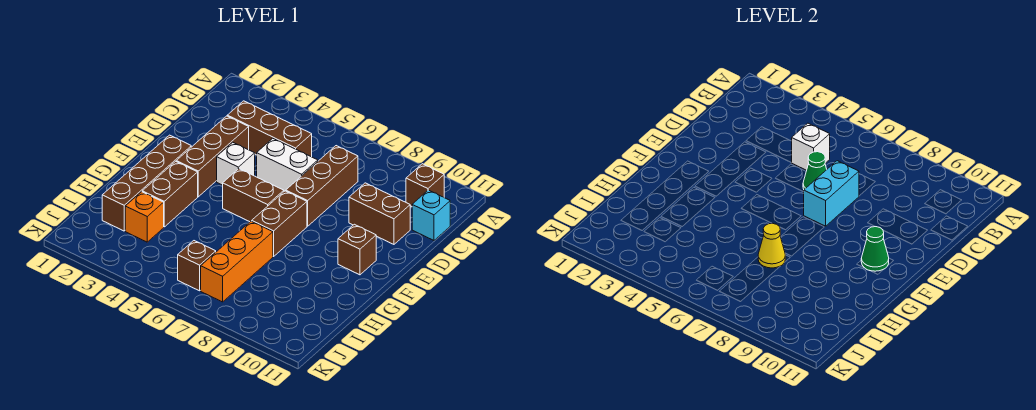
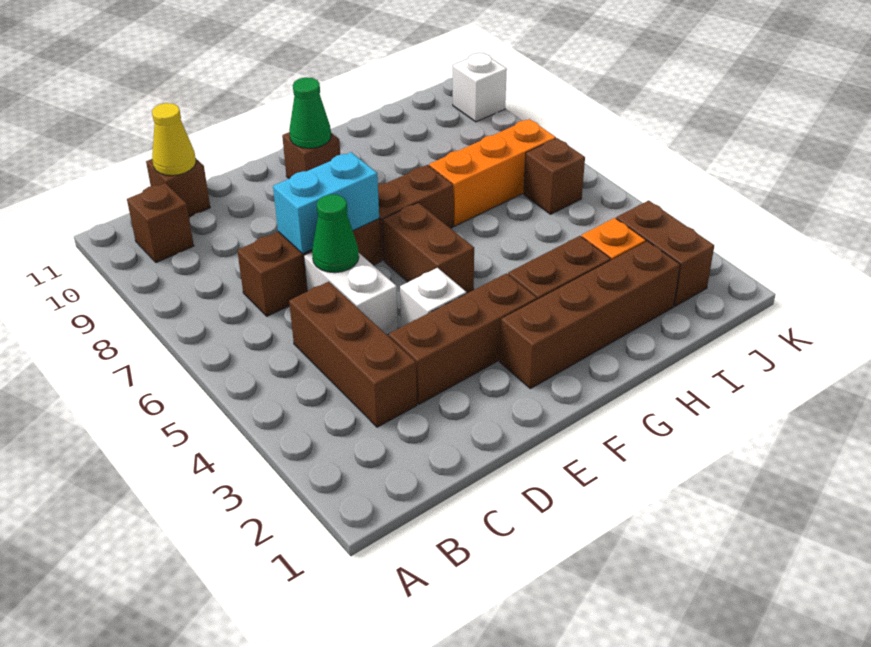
white brick C5 level 2 -> white brick K10 level 1
cyan brick C11 level 1 -> brown brick C11 level 1
brown brick D9:D10 level 1 -> brown brick J2:J3 level 1
yellow cone H7 level 2 -> yellow cone C11 level 2

